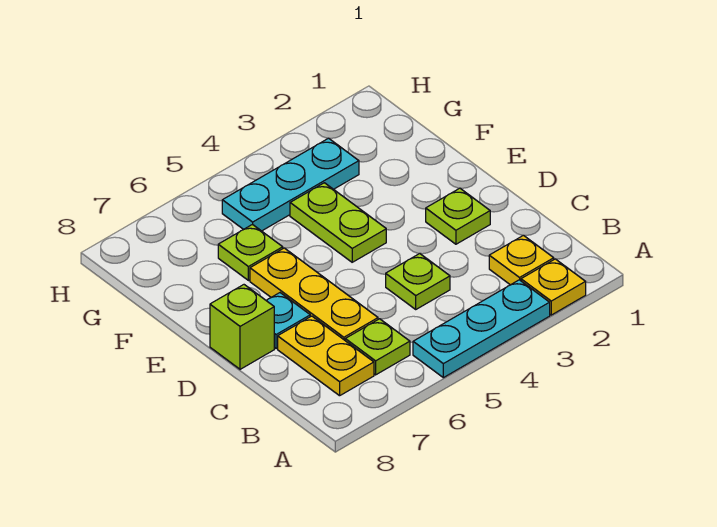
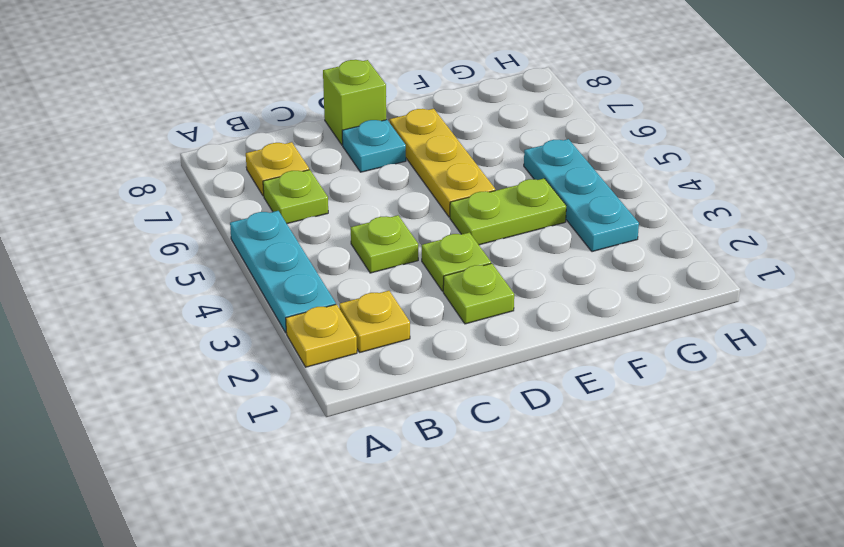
yellow plate B7:C7 level 1 -> yellow plate B7 level 1
yellow plate C6:E6 level 1 -> yellow plate E5:E7 level 1
lime plate F6 level 1 -> lime plate D3 level 1

